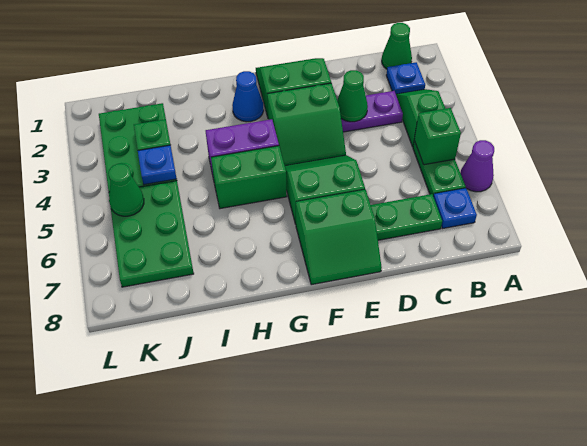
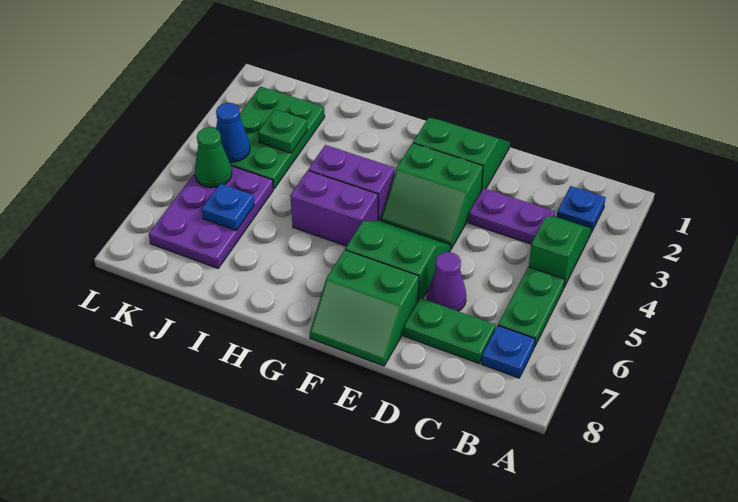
purple cone A6 level 1 -> purple cone D6 level 1
green cone B1 level 1 -> none
green brick B5 level 2 -> none
green cone D3 level 2 -> none
blue cone G2 level 1 -> blue cone K4 level 2
green brick G5:H5 level 1 -> purple brick G5:H5 level 1
blue plate J4 level 2 -> blue plate J6 level 2
green plate J5:K7 level 1 -> purple plate J5:K7 level 1

